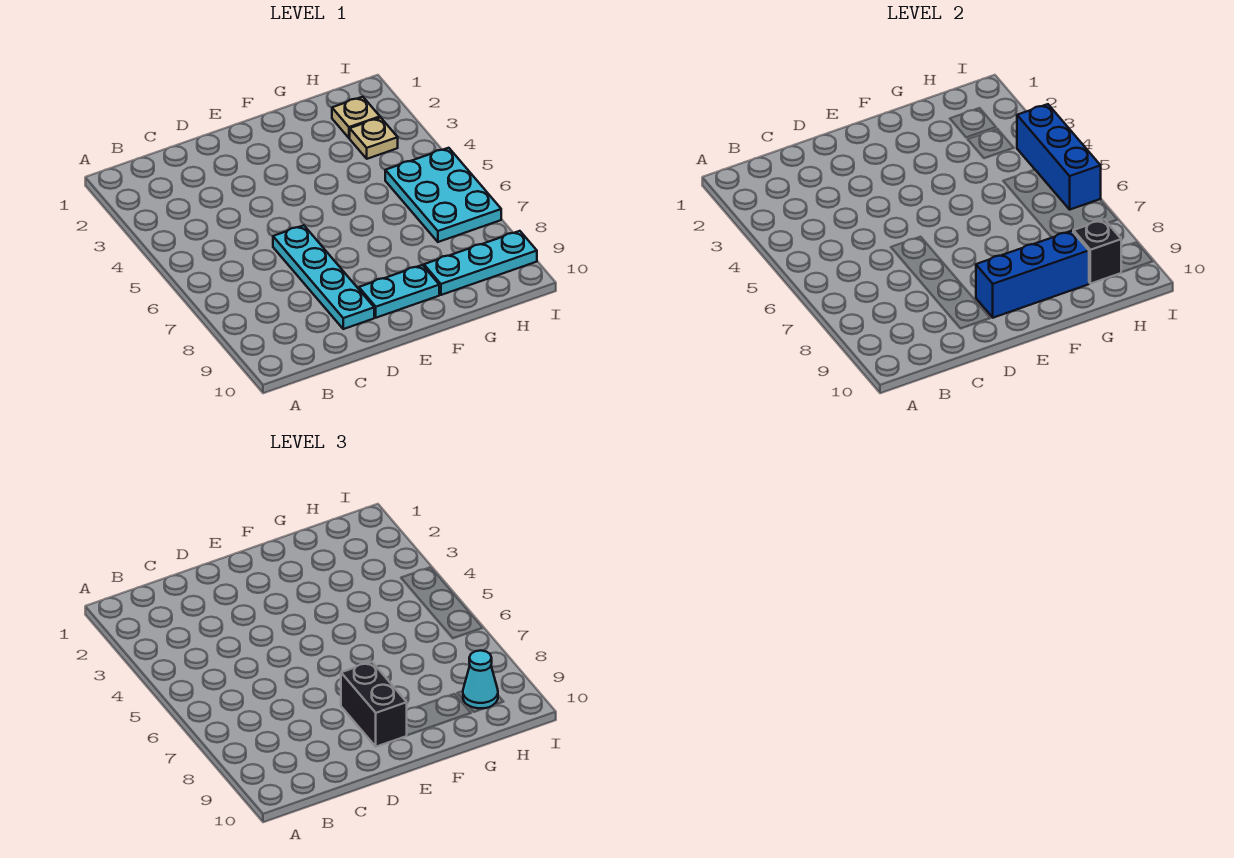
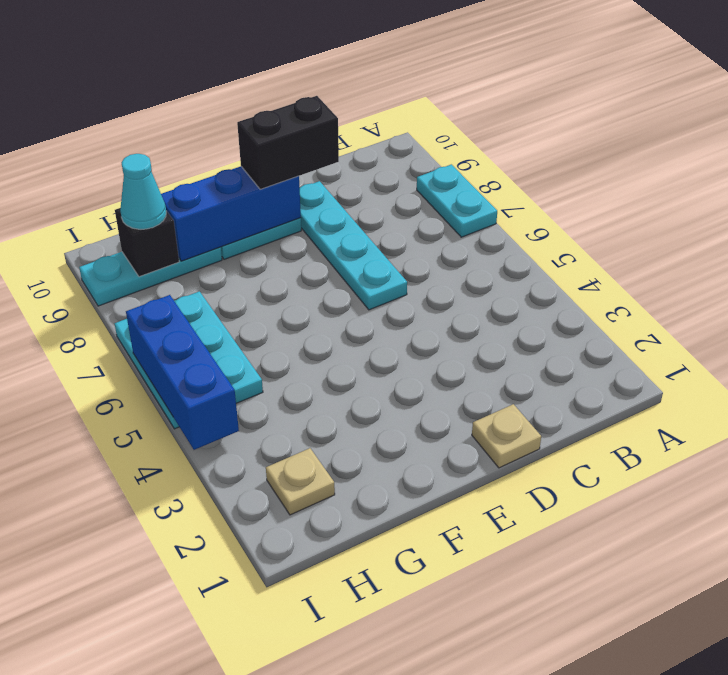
none -> cyan plate A7:A8 level 1
black brick E8:E9 level 3 -> black brick D9:E9 level 3
tan plate H3 level 1 -> tan plate D1 level 1

